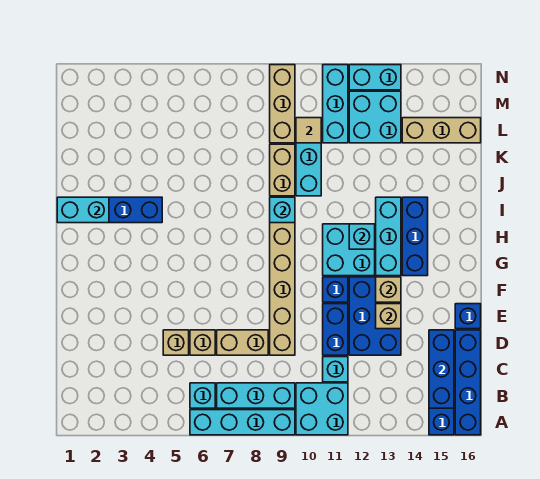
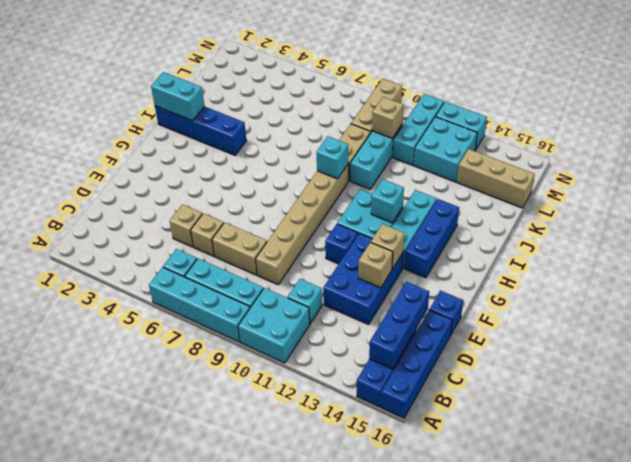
blue brick D11:E11 level 1 -> none
tan tile L10 level 2 -> tan brick L10 level 2

